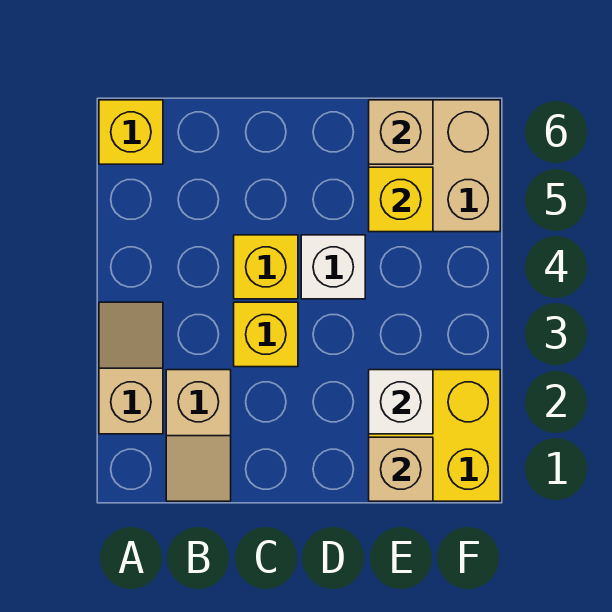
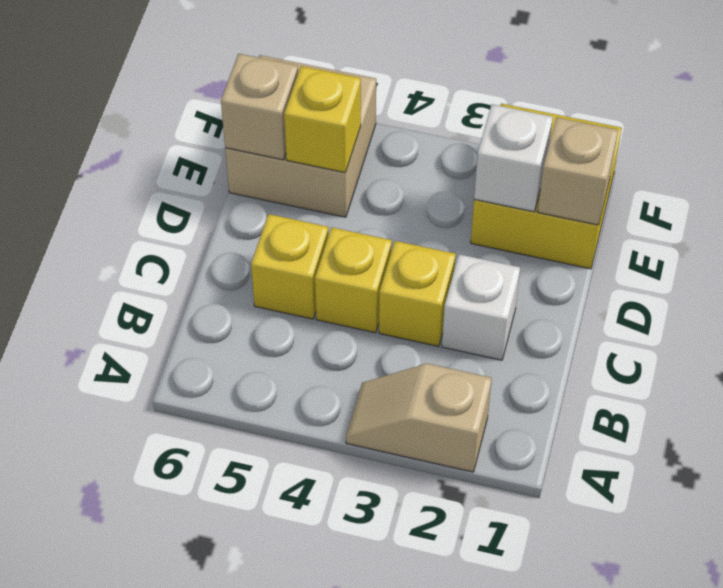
yellow brick A6 level 1 -> yellow brick C5 level 1
tan slope B1:B2 level 1 top 2 -> none
white brick D4 level 1 -> white brick C2 level 1

